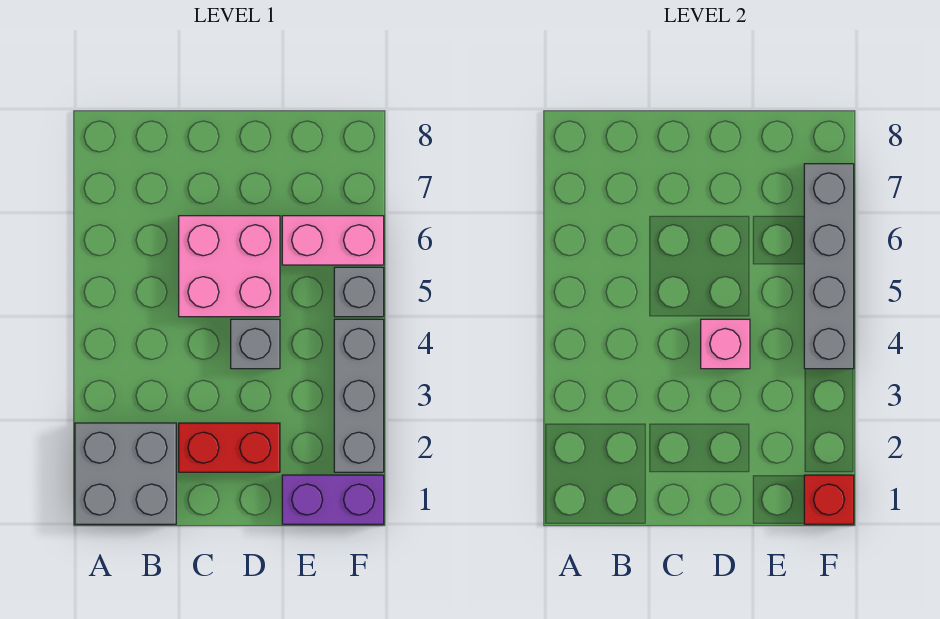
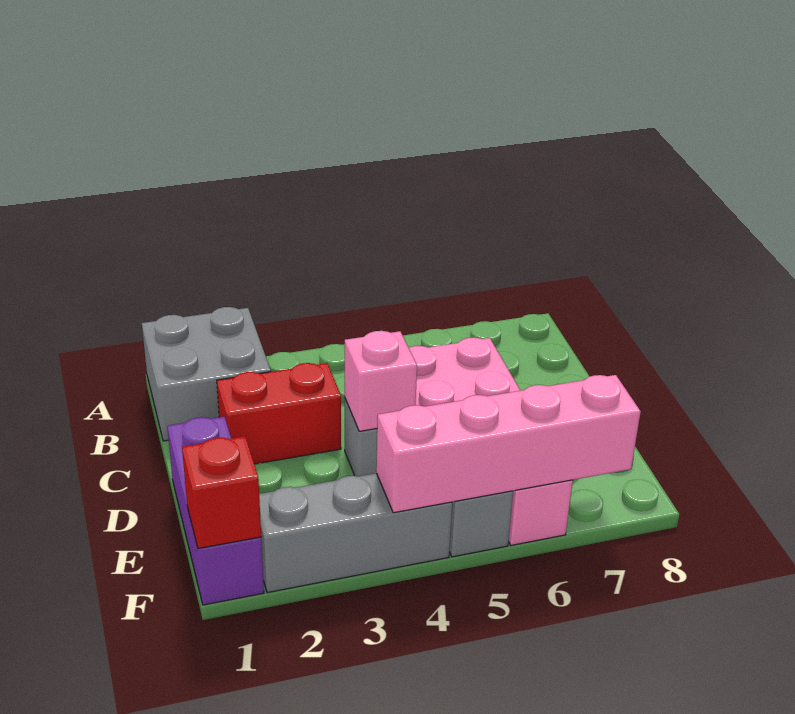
red brick C2:D2 level 1 -> red brick C2:C3 level 1
purple brick E1:F1 level 1 -> purple brick D1:F1 level 1
grey brick F4:F7 level 2 -> pink brick F4:F7 level 2

